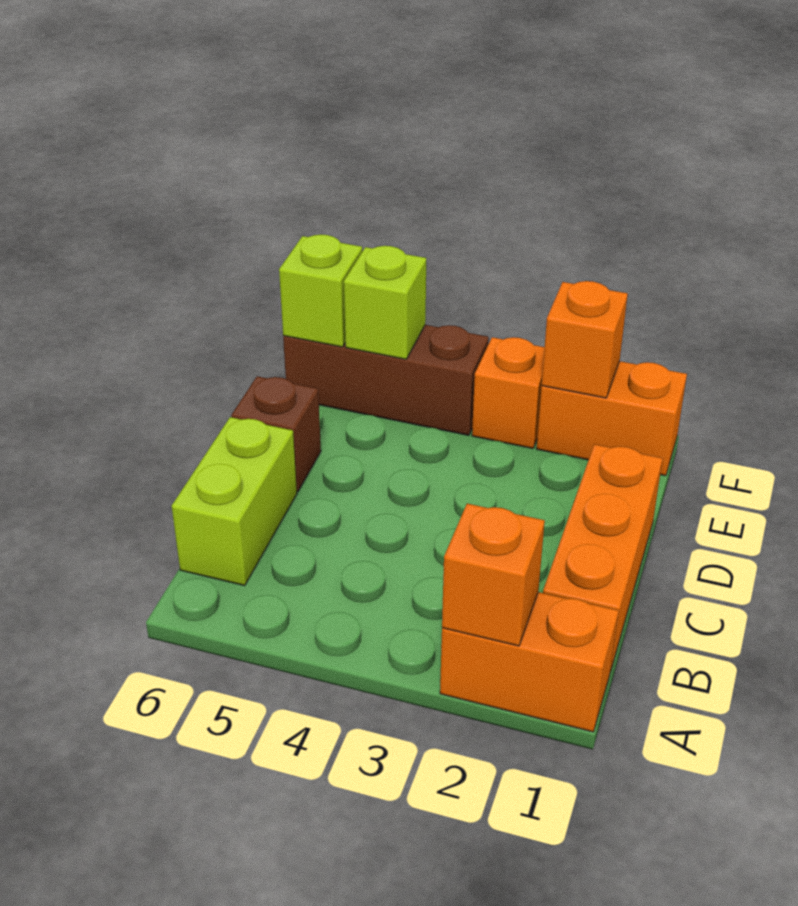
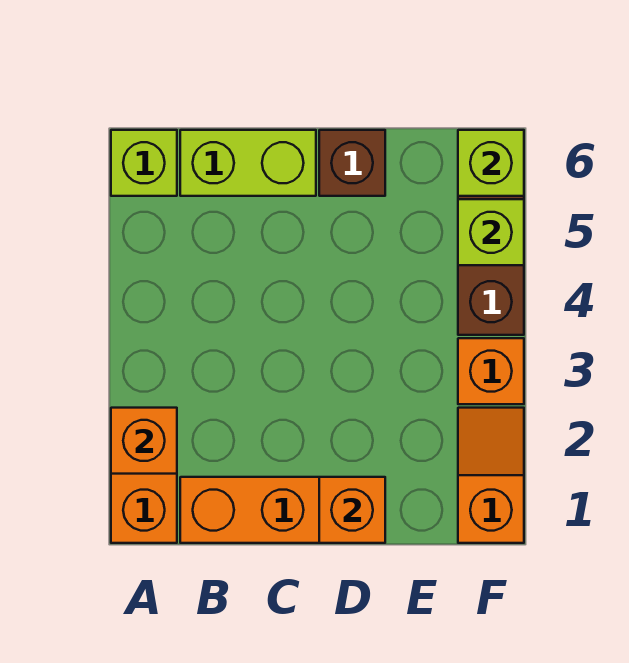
none -> lime brick A6 level 1
orange brick F1:F2 level 1 -> orange slope F1:F2 level 1 top 1
orange brick F2 level 2 -> orange brick D1 level 2

